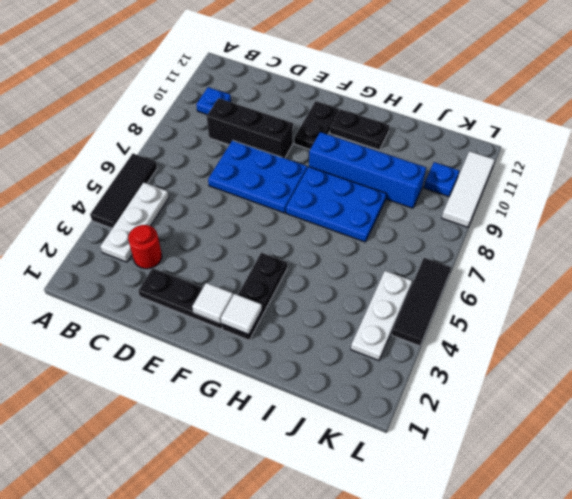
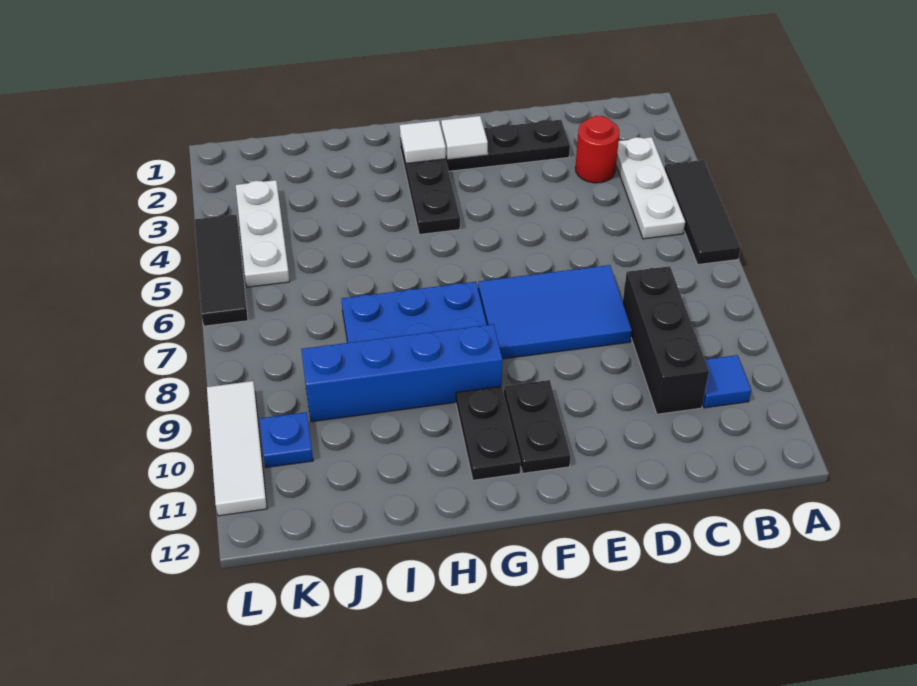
blue plate B10 level 1 -> blue tile B10 level 1
black brick C9:E9 level 1 -> black brick C8:C10 level 1
blue plate D7:F8 level 1 -> blue tile D7:F8 level 1
black plate G11:H11 level 1 -> black plate G10:G11 level 1

